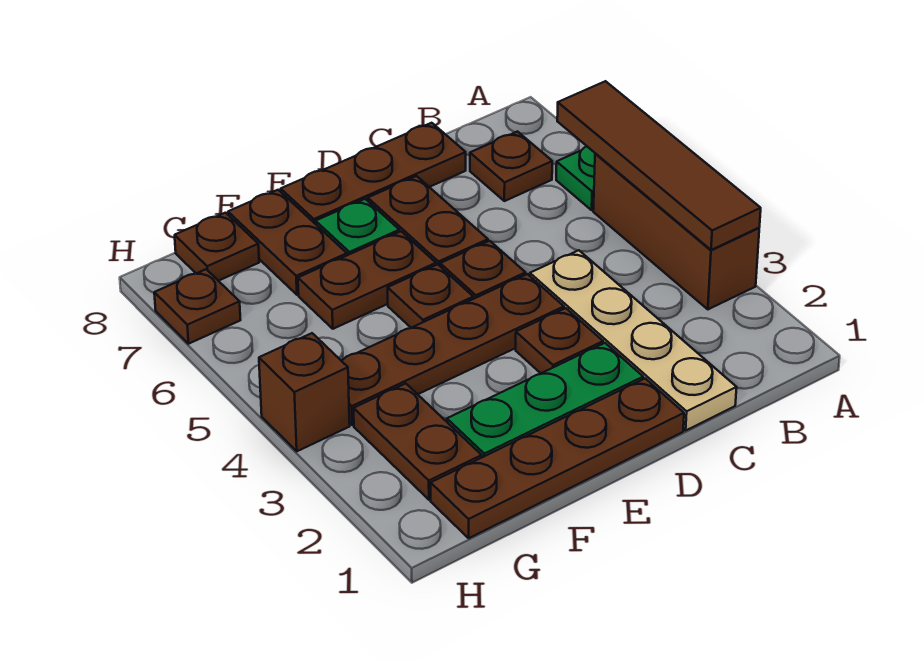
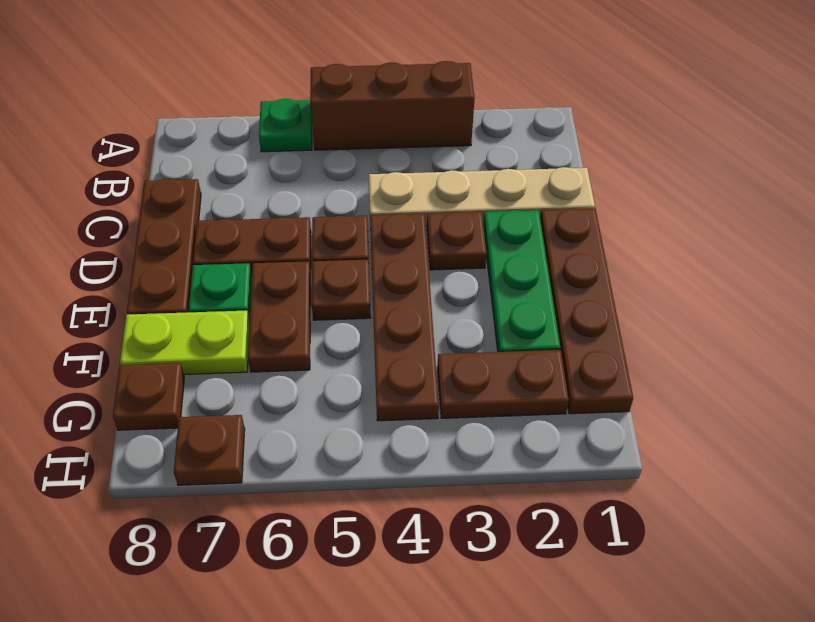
brown tile A3:A6 level 2 -> none
brown plate B7 level 1 -> none
brown plate F7:F8 level 1 -> lime plate F7:F8 level 1
brown brick H4 level 1 -> none

